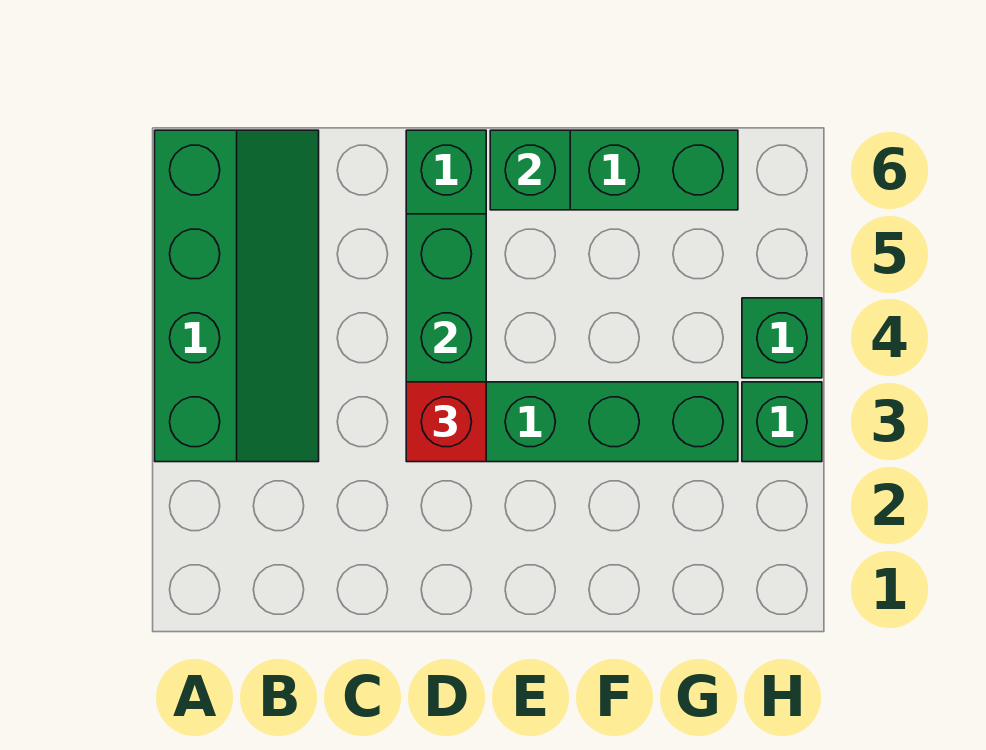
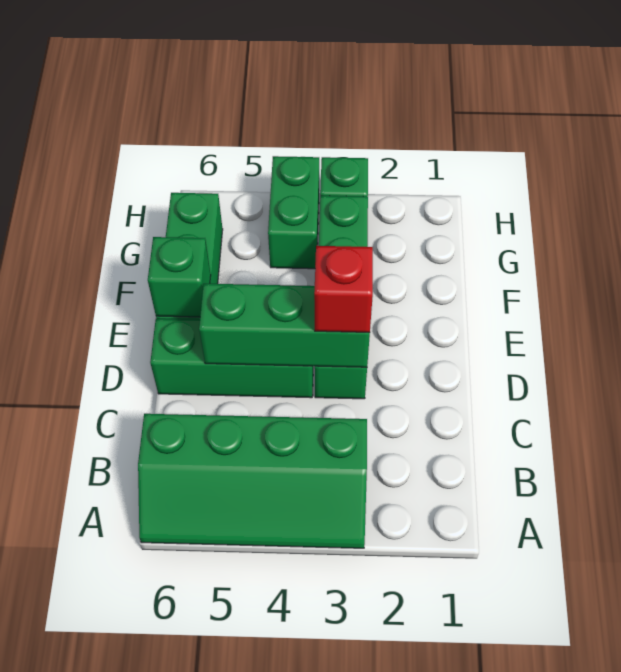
green slope A3:B6 level 1 top A -> green slope A3:B6 level 1 top B
green brick H4 level 1 -> green brick G4:H4 level 1

